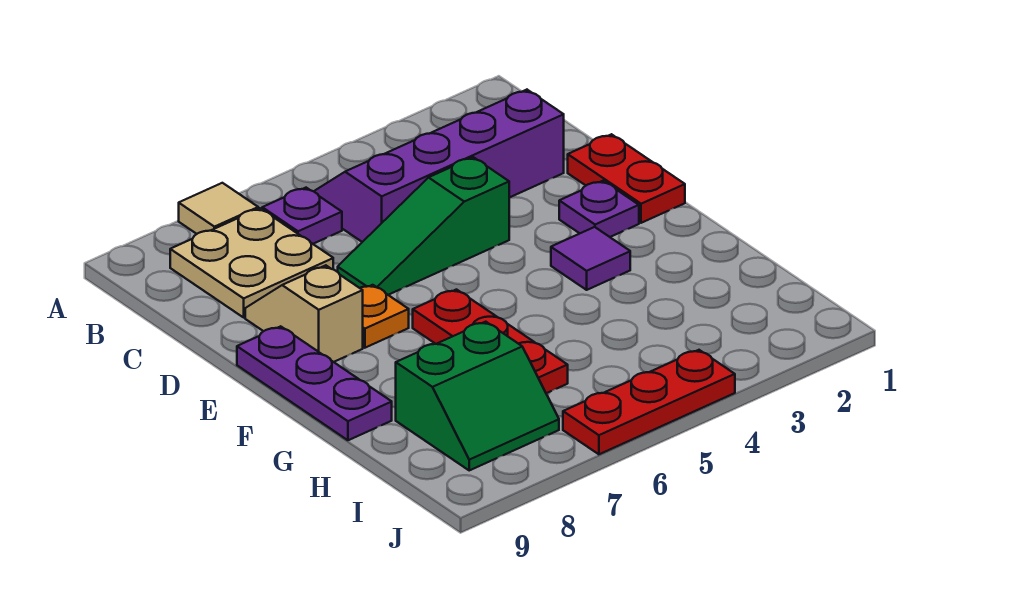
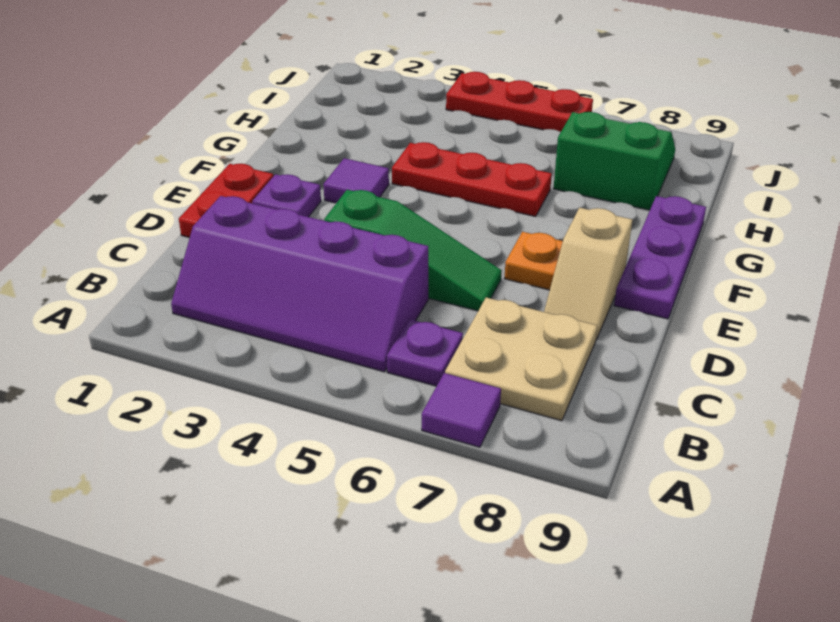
tan tile A7 level 1 -> purple tile A7 level 1
red plate F6:H6 level 1 -> red plate G4:G6 level 1

